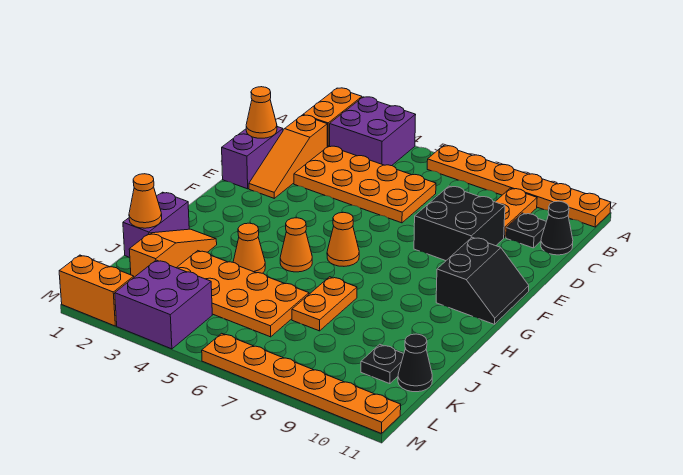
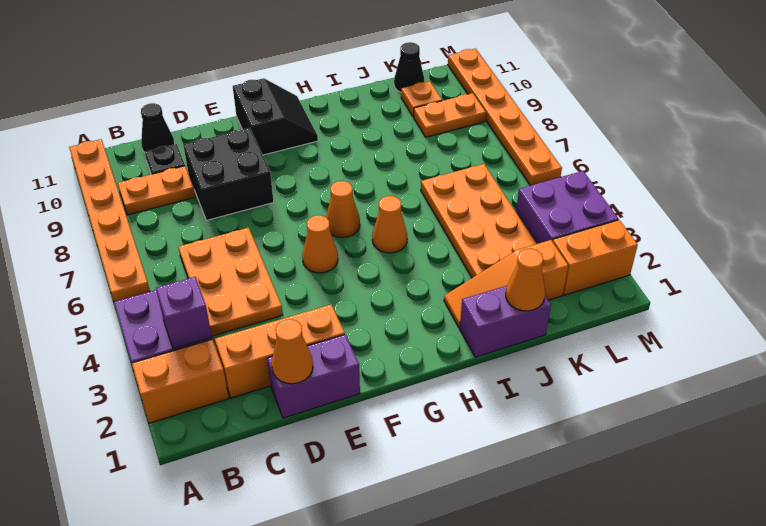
none -> purple brick B3 level 2
orange slope C2:E2 level 1 top C -> orange brick C2:E2 level 1
orange plate C3:D6 level 1 -> orange plate C4:D6 level 1
black slope F10:G11 level 1 top 10 -> black slope F10:G11 level 1 top F
orange cone I4 level 1 -> orange cone F5 level 1
orange plate I7:J7 level 1 -> orange plate K9:L9 level 1
black plate K10 level 1 -> orange plate K10 level 1
orange brick M1:M2 level 1 -> orange brick L2:M2 level 1

